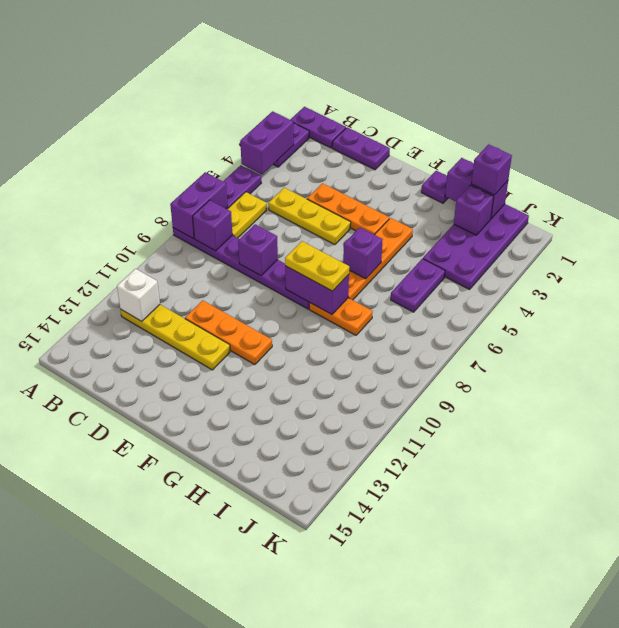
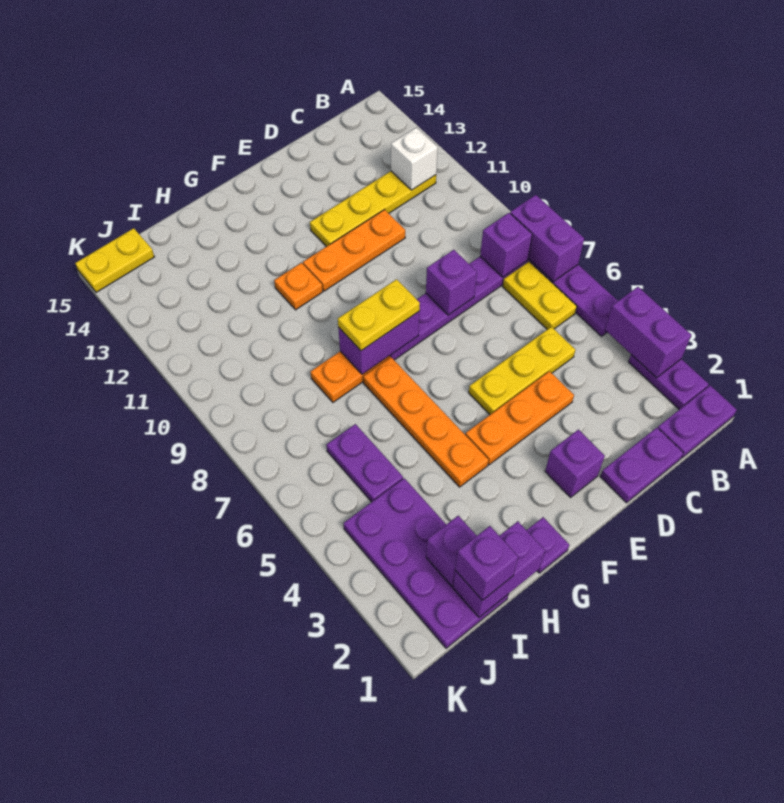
purple brick G6 level 2 -> purple brick E2 level 1
none -> orange plate G11 level 1
none -> yellow plate J15:K15 level 1

